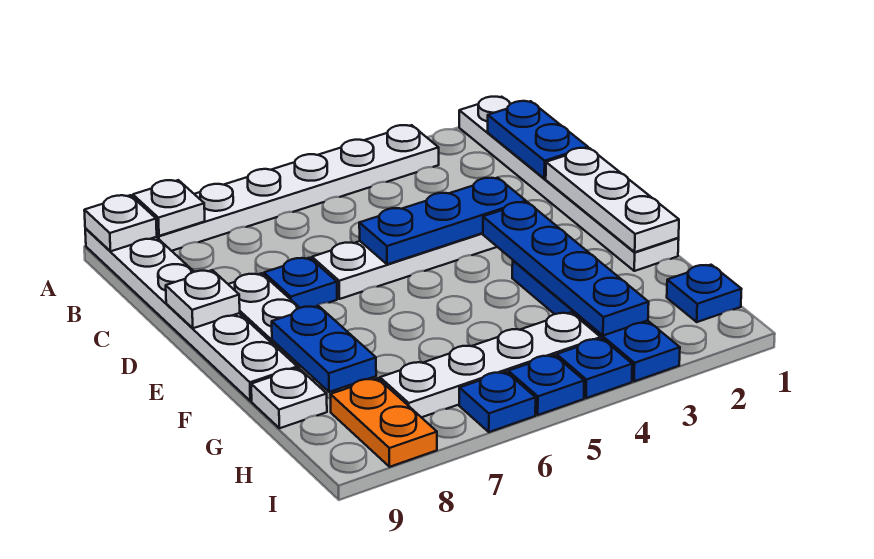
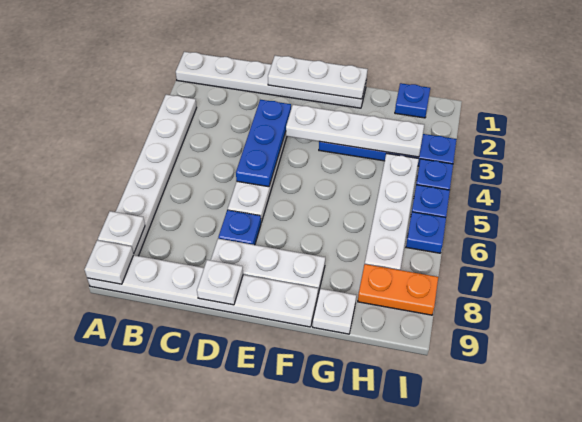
blue plate B1:C1 level 2 -> none
blue plate E3:H3 level 2 -> white plate E3:H3 level 2
blue plate F8:G8 level 2 -> none

